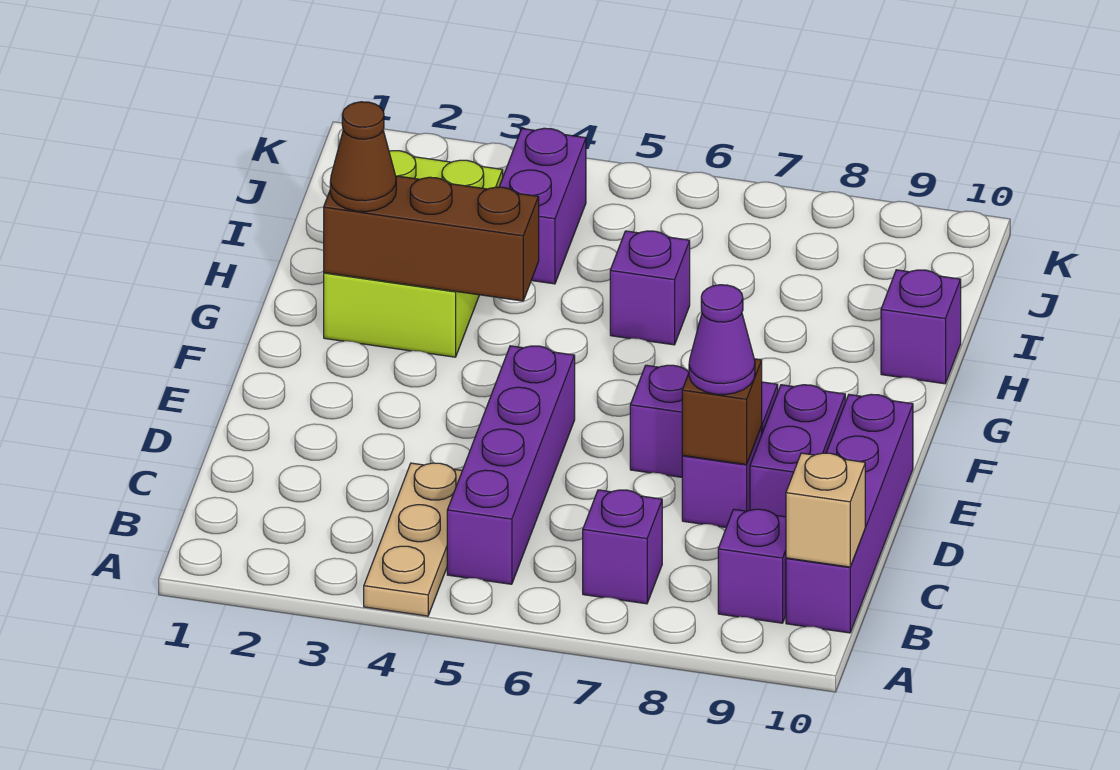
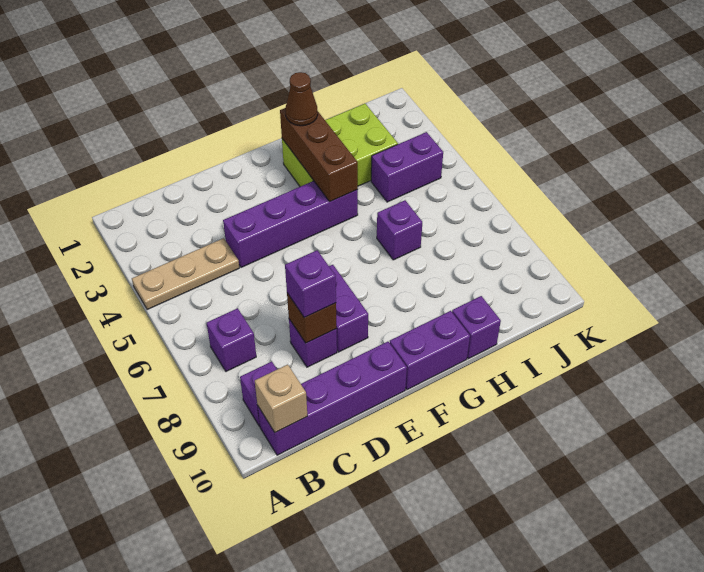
purple brick B5:E5 level 1 -> purple brick D4:G4 level 1
purple cone D8 level 3 -> purple brick D8 level 3
purple brick D9:E9 level 1 -> purple brick F10:G10 level 1

